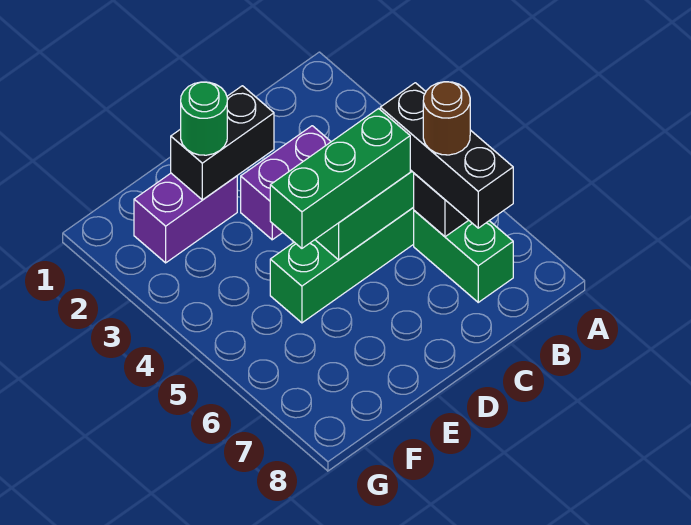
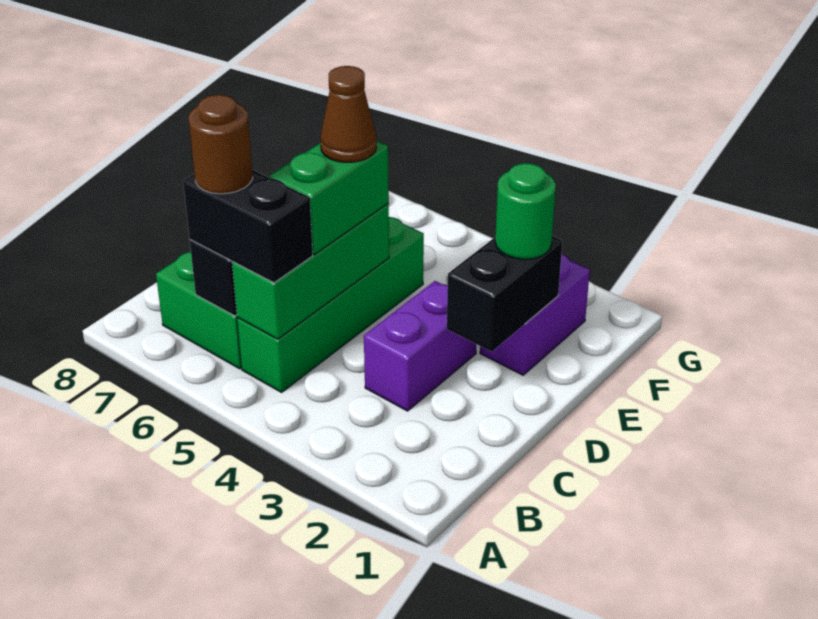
black brick B5:B7 level 3 -> black brick B5:B6 level 3
green brick C5:E5 level 3 -> green brick C5:D5 level 3
none -> brown cone D5 level 4

